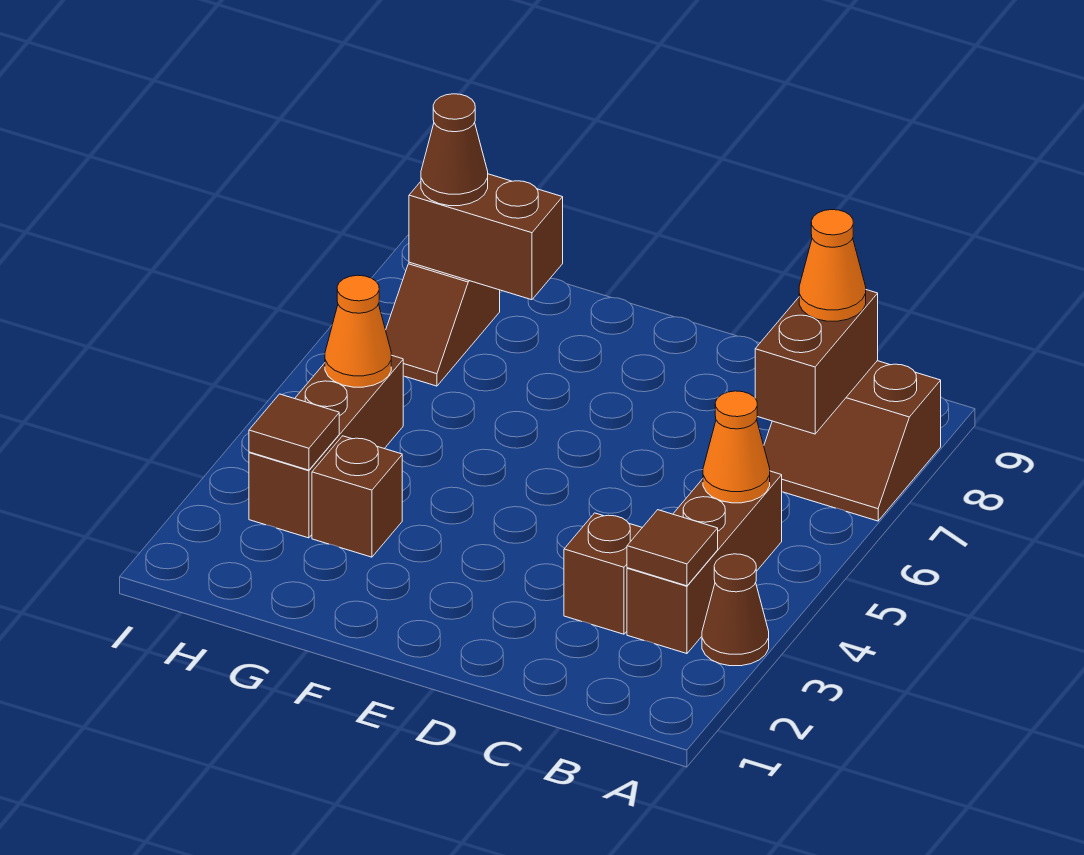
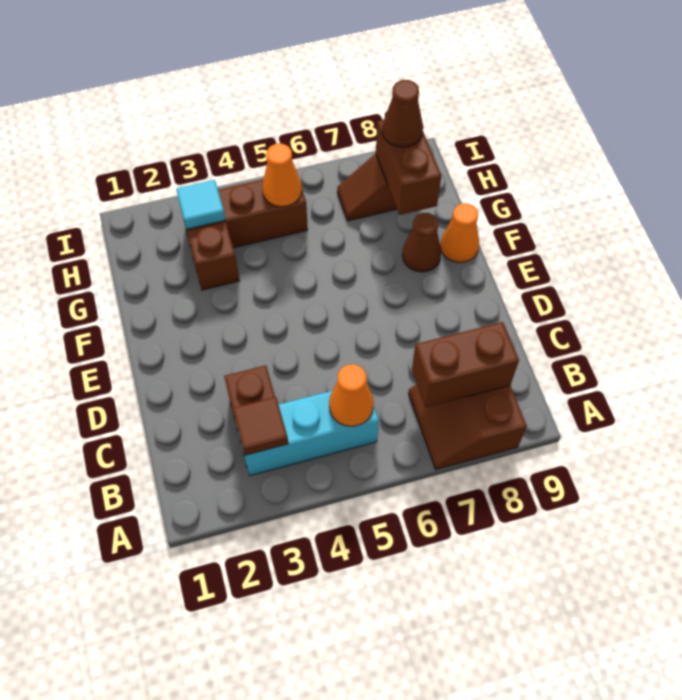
brown cone A3 level 1 -> brown cone F8 level 1
brown brick B3:B5 level 1 -> cyan brick B3:B5 level 1
orange cone B8 level 3 -> orange cone F9 level 1
brown tile H3 level 2 -> cyan tile H3 level 2

